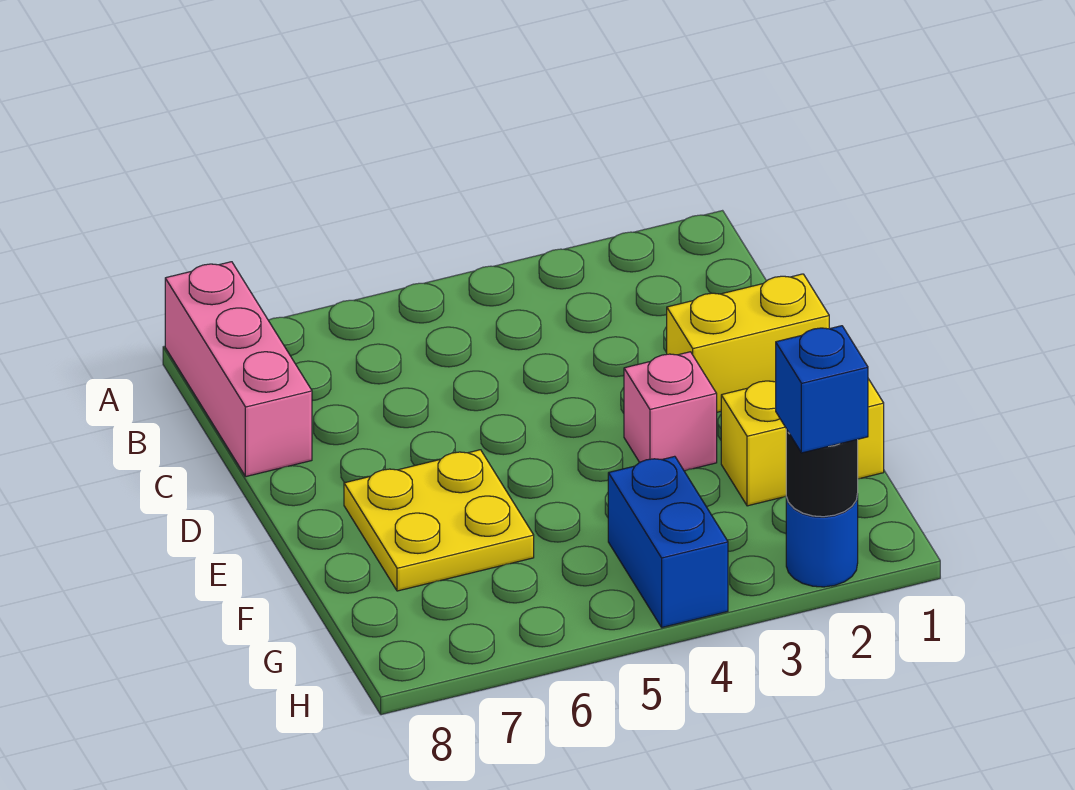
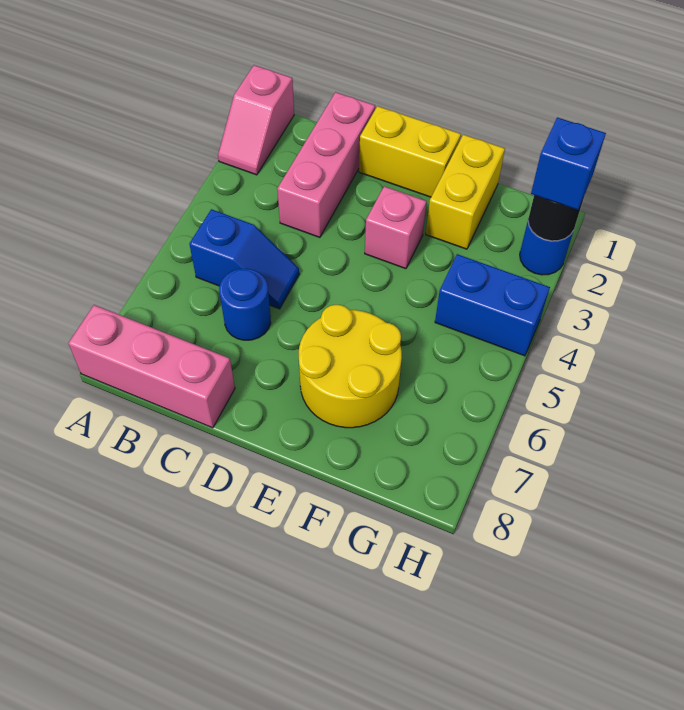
none -> pink slope A1:A2 level 1 top 1
none -> blue slope B5:C5 level 1 top B
none -> pink brick C1:C3 level 1
none -> blue round brick C6 level 1
yellow brick D1:D2 level 1 -> yellow brick D1:E1 level 1
yellow plate E6:F7 level 1 -> yellow round brick E6:F7 level 1

